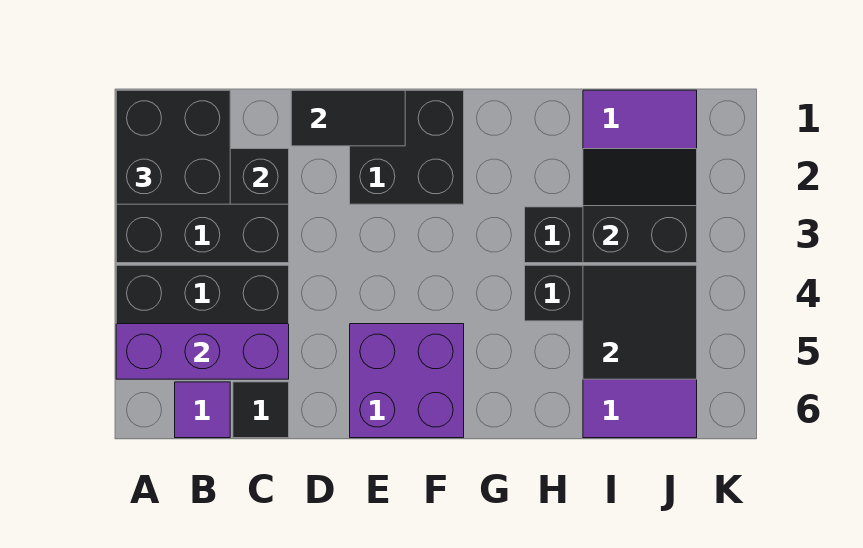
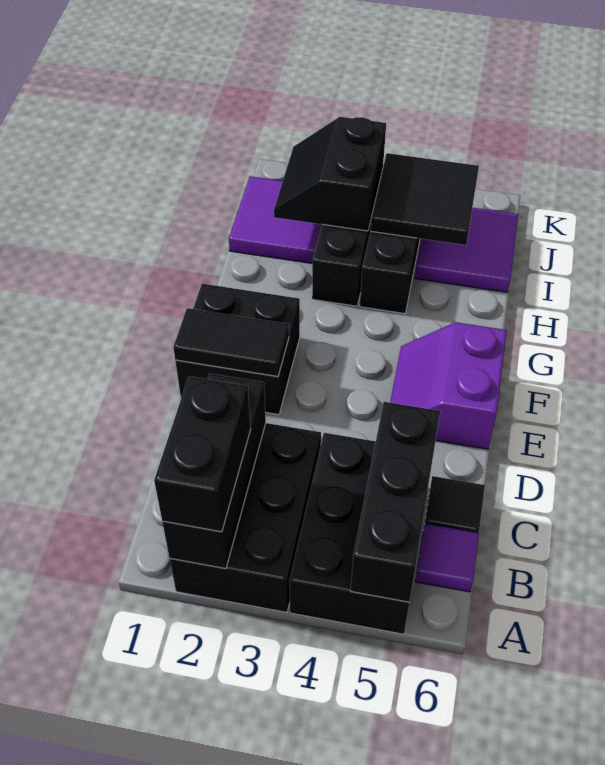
black brick A1:B2 level 3 -> black brick A2:B2 level 3
purple brick A5:C5 level 2 -> black brick A5:C5 level 2
black tile D1:E1 level 2 -> black tile E1:E2 level 2
purple brick E5:F6 level 1 -> purple slope E5:F6 level 1 top 6

